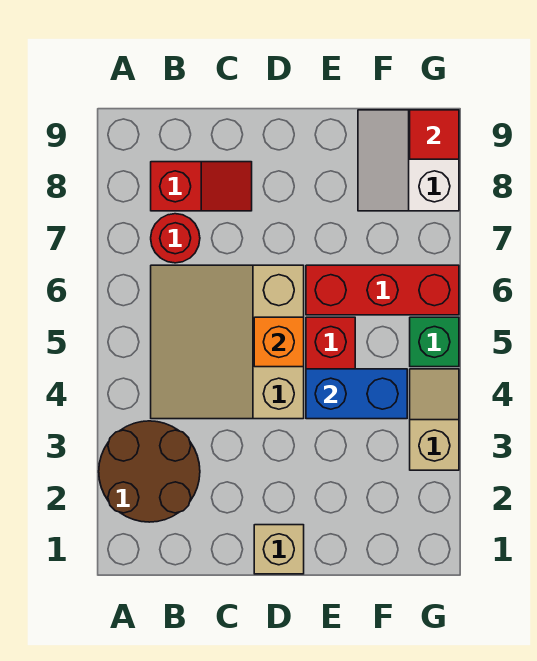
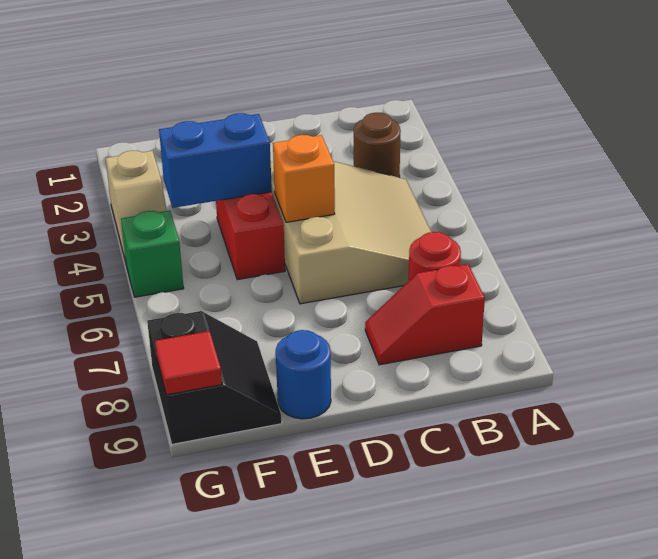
brown round brick A2:B3 level 1 -> brown round brick B3 level 1
tan brick D1 level 1 -> none
red brick E6:G6 level 1 -> none
none -> blue round brick E9 level 1
white slope F8:G9 level 1 top G -> black slope F8:G9 level 1 top G

